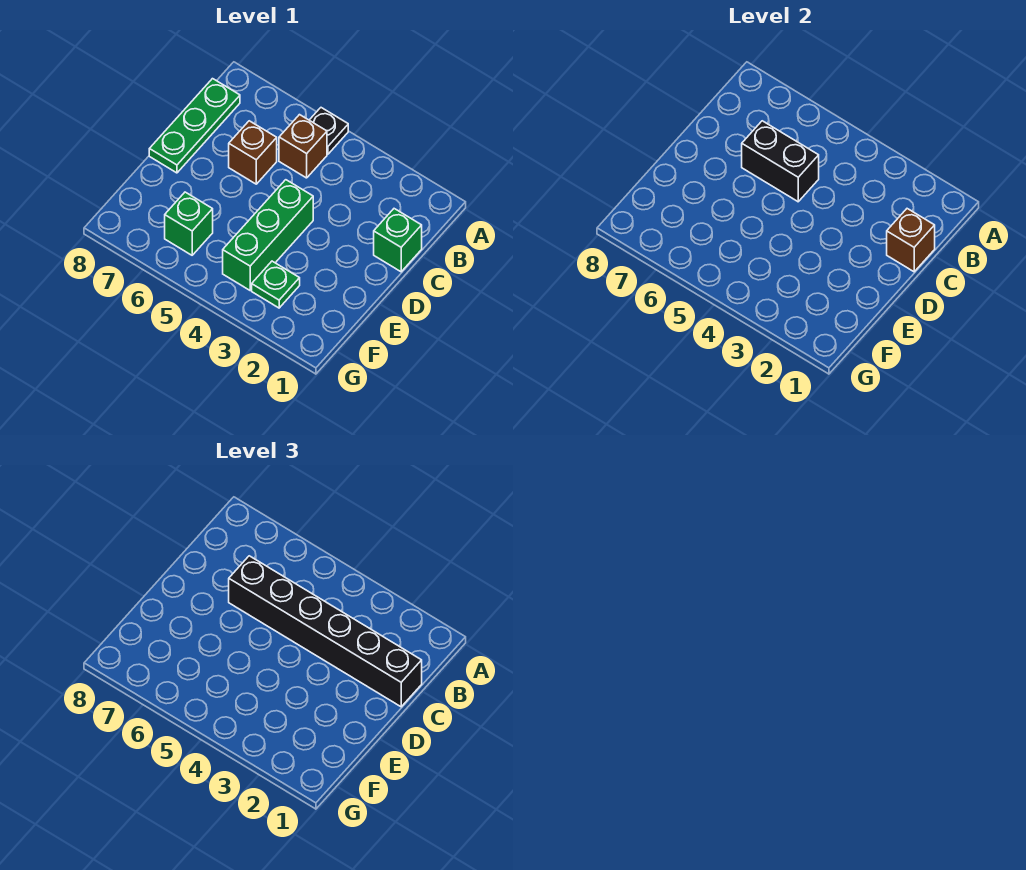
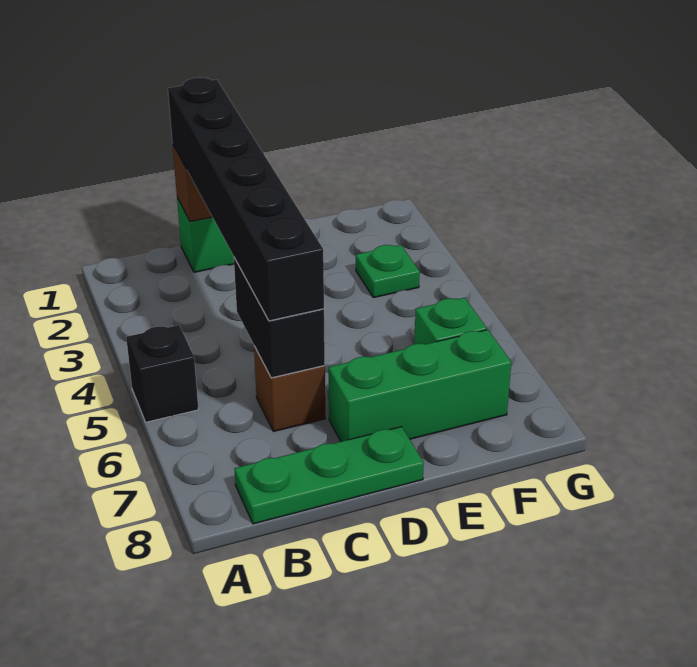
black plate A5 level 1 -> black brick A5 level 1
brown brick B5 level 1 -> none
green brick D4:F4 level 1 -> green brick D7:F7 level 1

